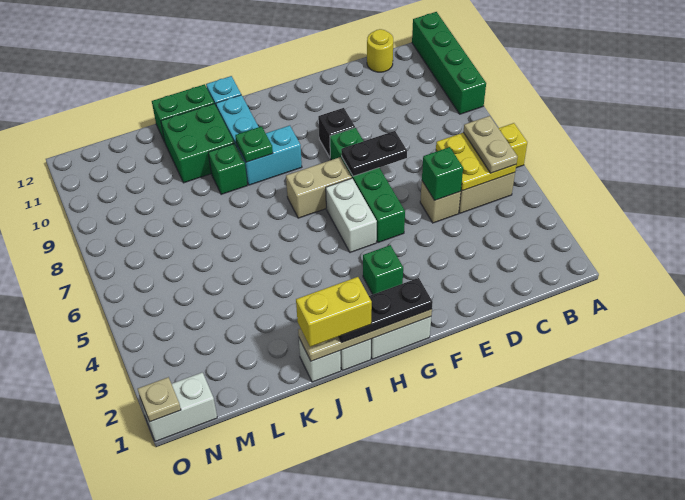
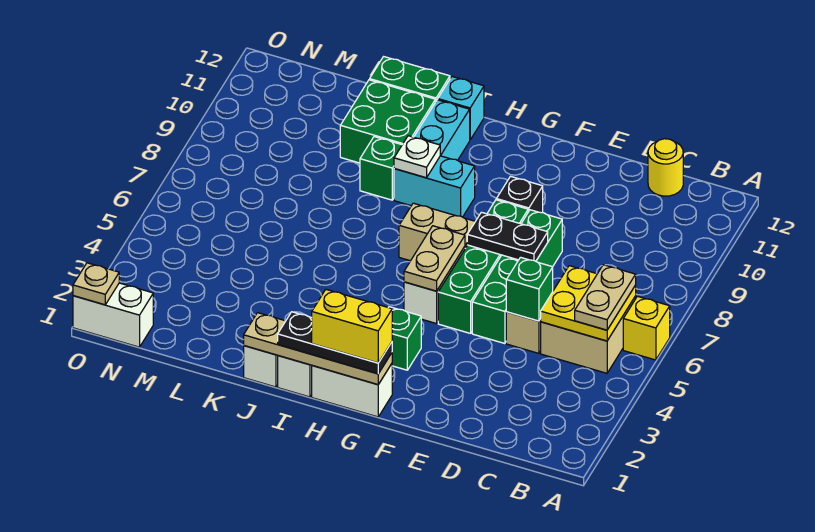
green brick A9:A12 level 1 -> green brick E5:E8 level 1
none -> tan plate G5:G6 level 2
yellow brick I1:J1 level 4 -> yellow brick G1:H1 level 4
green plate I9 level 2 -> white plate I9 level 2

